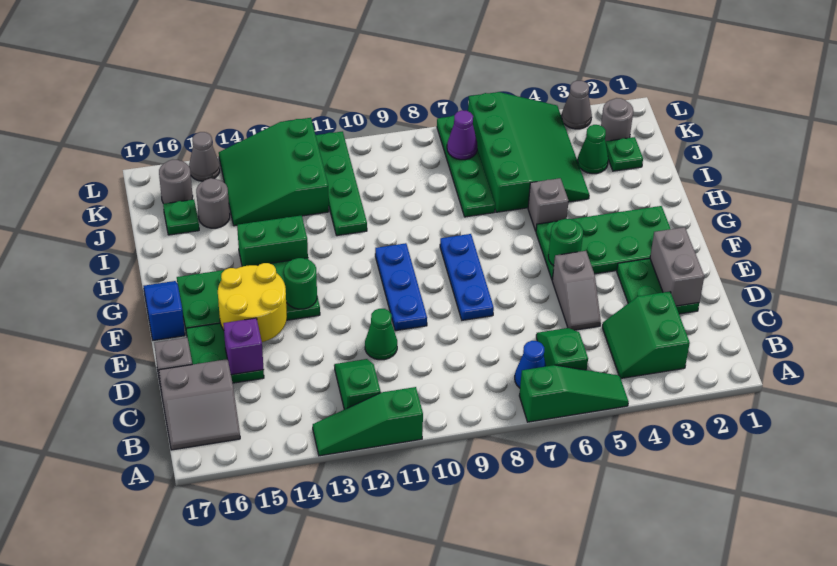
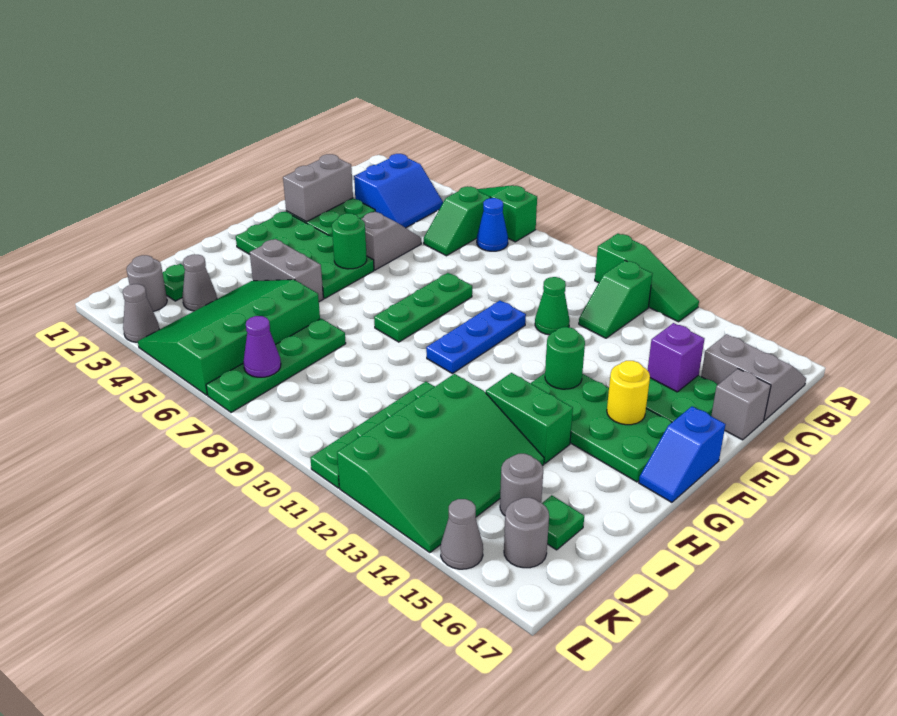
green slope B3:C4 level 1 top 3 -> blue slope B3:C4 level 1 top 3
blue plate E8:G8 level 1 -> green plate E8:G8 level 1
yellow round brick E14:F15 level 2 -> yellow round brick F15 level 2
grey brick H5 level 1 -> grey brick H4:H5 level 1
green cone J3 level 1 -> grey cone J3 level 1
green slope J12:L14 level 1 top 12 -> green slope I12:L14 level 1 top 12

